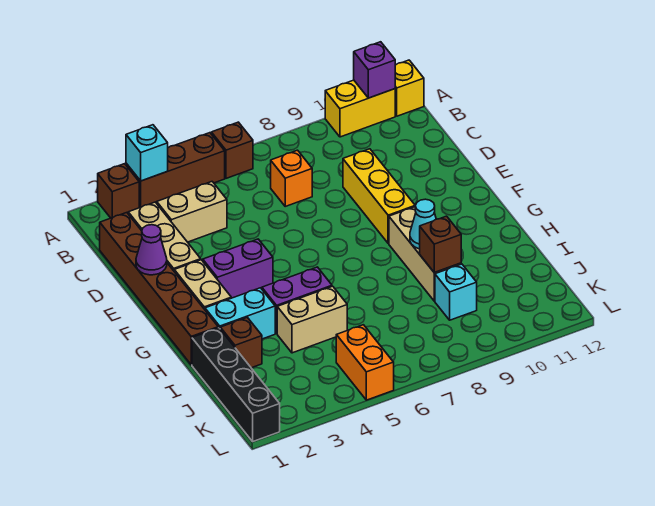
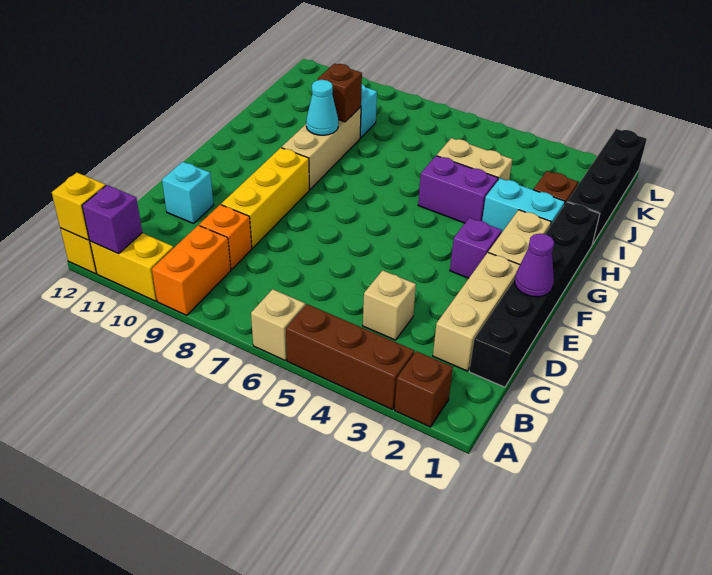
cyan brick A3 level 2 -> cyan brick D11 level 1
brown brick A6 level 1 -> tan brick A6 level 1
none -> yellow brick A12 level 2
brown brick C1:H1 level 1 -> black brick C1:H1 level 1
tan brick C3:C4 level 1 -> tan brick C4 level 1
orange brick C7 level 1 -> orange brick C9 level 1
purple brick F3:F4 level 1 -> purple brick F3 level 1
orange brick K5:L5 level 1 -> orange brick A9:B9 level 1

